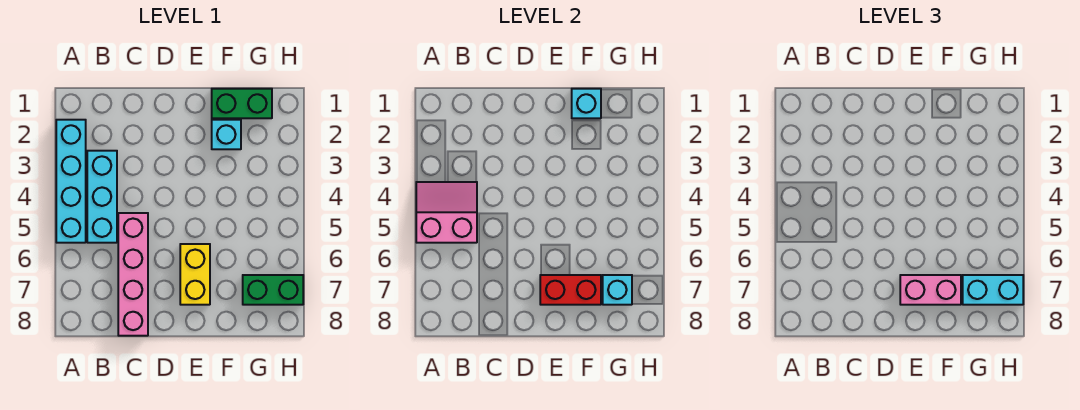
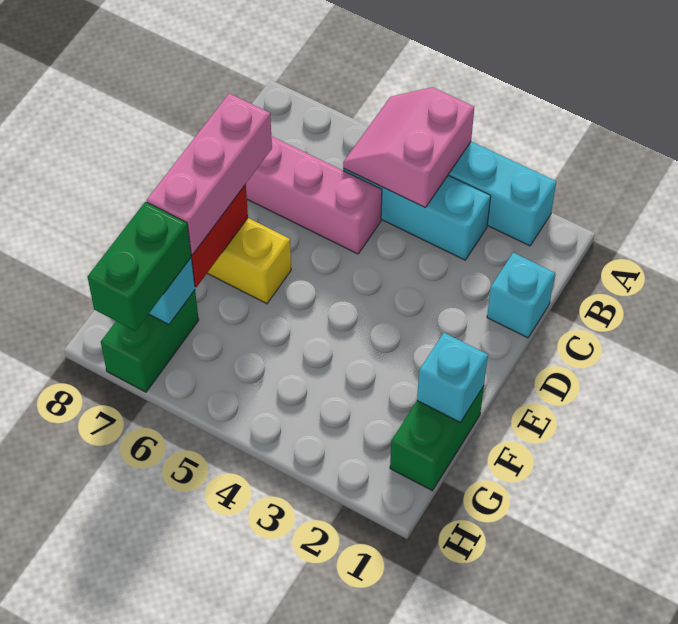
pink slope A4:B5 level 2 top 5 -> pink slope A4:B5 level 2 top 4
pink brick E7:F7 level 3 -> pink brick D7:F7 level 3
cyan brick F2 level 1 -> cyan brick C1 level 1
cyan brick G7:H7 level 3 -> green brick G7:H7 level 3

